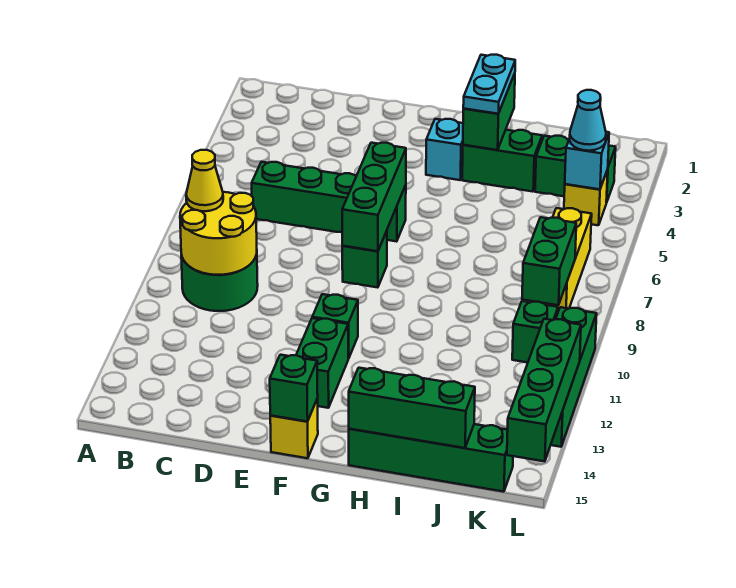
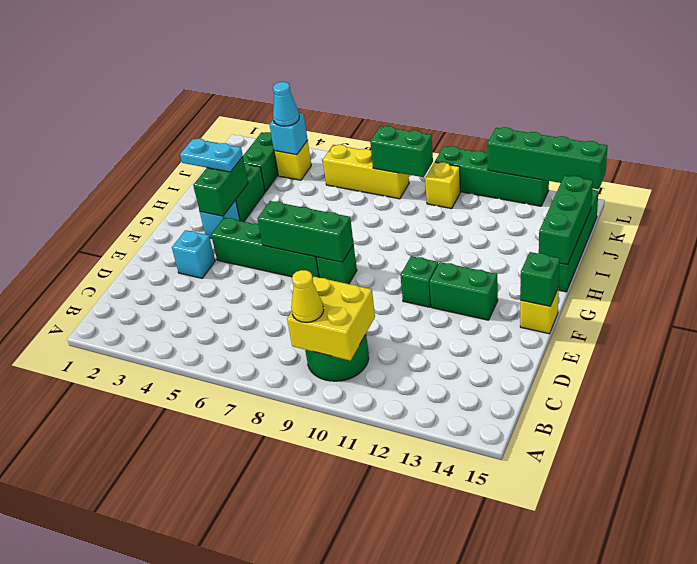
yellow round brick B9:C10 level 2 -> yellow brick B9:C10 level 2
green brick C6:F6 level 1 -> green brick F4:F7 level 1
none -> cyan brick E3 level 1
green brick H2:H3 level 2 -> green brick G3:H3 level 2
green brick K10 level 1 -> yellow brick K10 level 1

